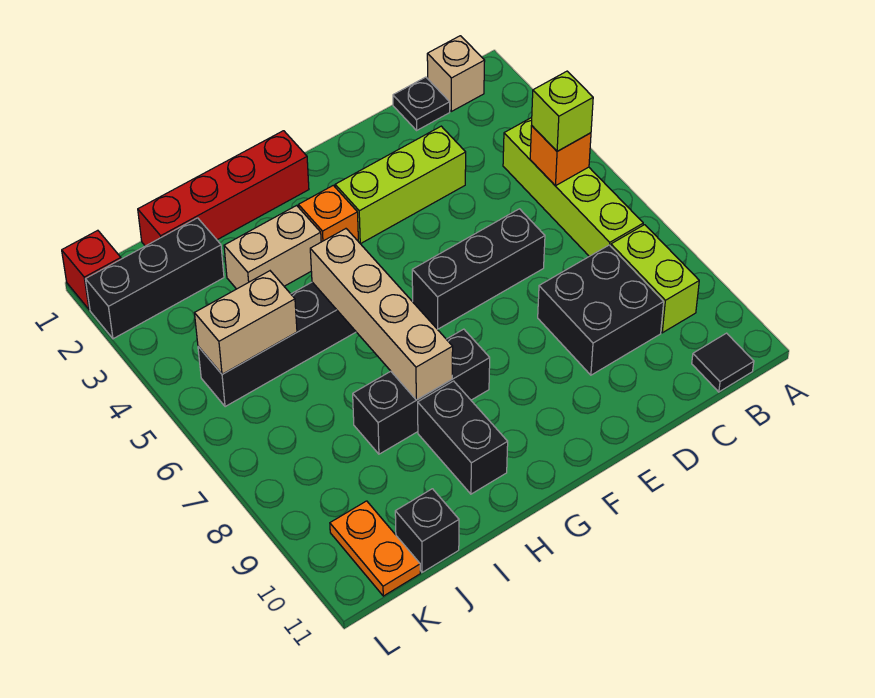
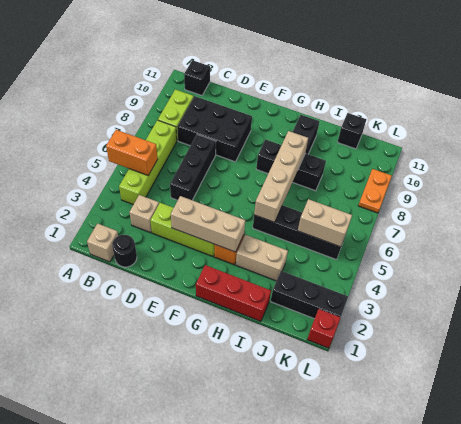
orange brick B5 level 2 -> orange brick A5:B5 level 2
lime brick B5 level 3 -> none
black tile B11 level 1 -> black brick B11 level 1
black plate C1 level 1 -> black round brick C1 level 1
none -> tan brick C3 level 1
black brick C8:D9 level 1 -> black brick C8:E9 level 1
black brick D6:F6 level 1 -> black brick D5:D7 level 1
none -> tan brick E3:G3 level 2
red brick G1:J1 level 1 -> red brick G1:I1 level 1
orange plate K10:K11 level 1 -> orange plate L8:L9 level 1

